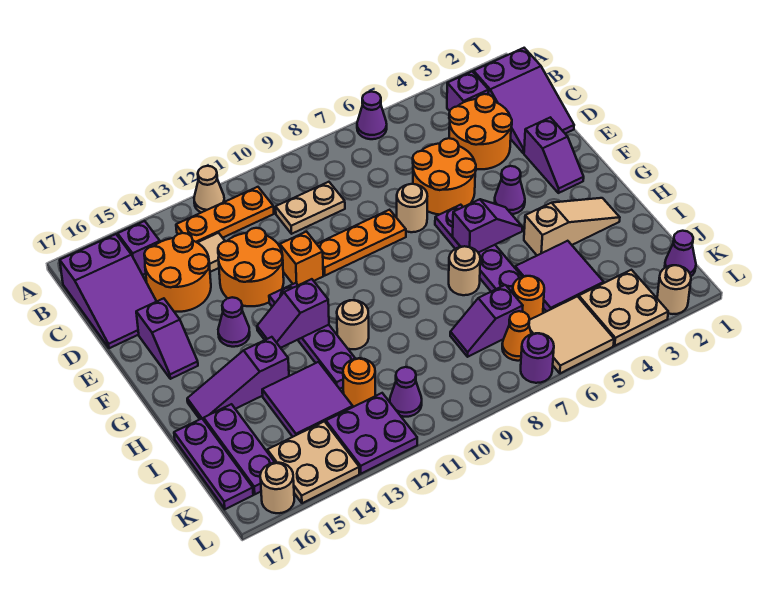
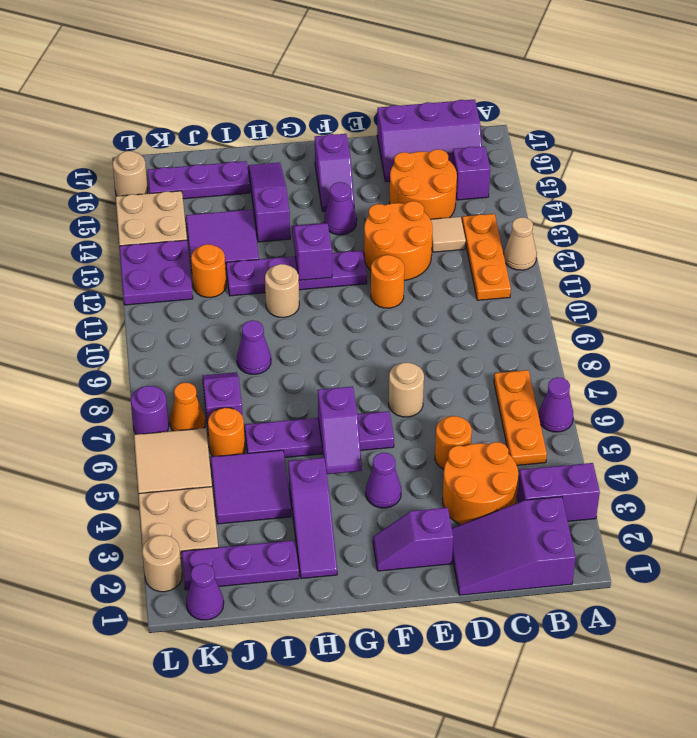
purple brick B3 level 1 -> purple brick A3:B3 level 1
purple slope B16:D17 level 1 top B -> purple slope B16:D17 level 1 top 17
tan plate C9:C10 level 1 -> none
orange round brick D5:E6 level 1 -> orange round brick D5 level 1
orange plate E8:E10 level 1 -> orange plate B5:B7 level 1
orange brick E11 level 1 -> orange round brick E11 level 1
purple slope E16:F16 level 1 top E -> purple slope F15:F16 level 1 top 16
tan slope H2:H4 level 1 top 4 -> purple slope H2:H4 level 1 top 4
tan round brick H7 level 1 -> none
purple plate I17:K17 level 1 -> purple plate I2:K2 level 1
purple cone K11 level 1 -> purple cone I9 level 1

